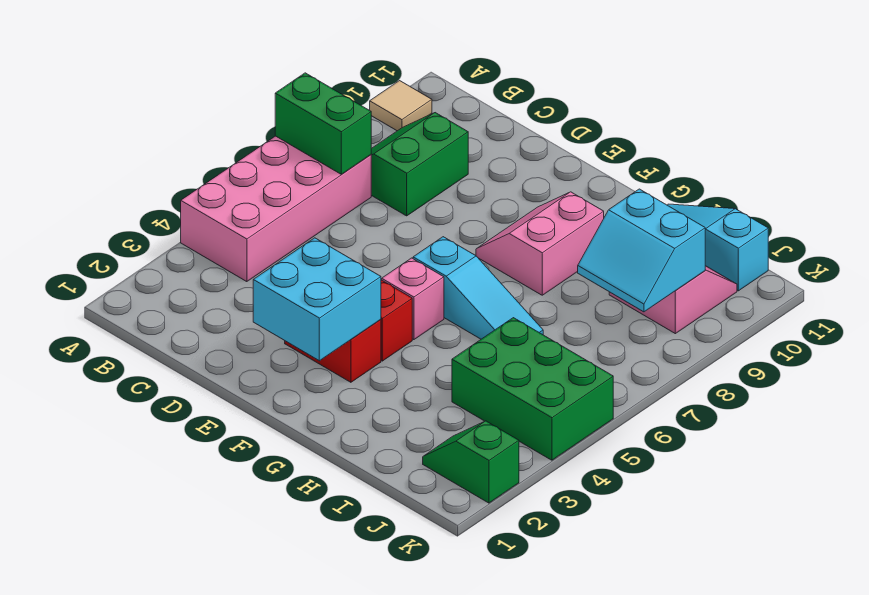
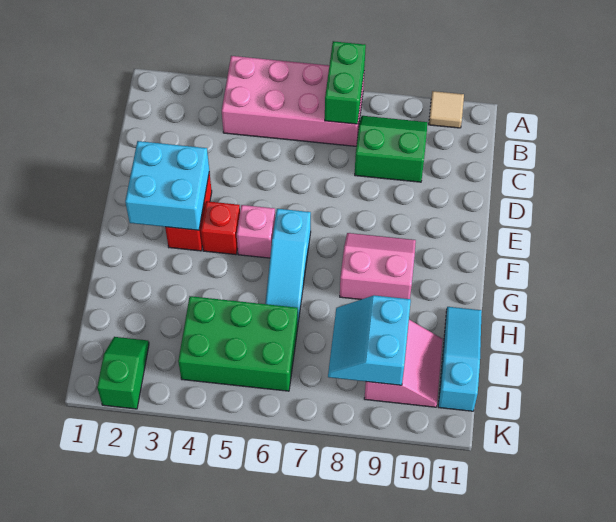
green brick I4:K5 level 1 -> green brick I4:J6 level 1

